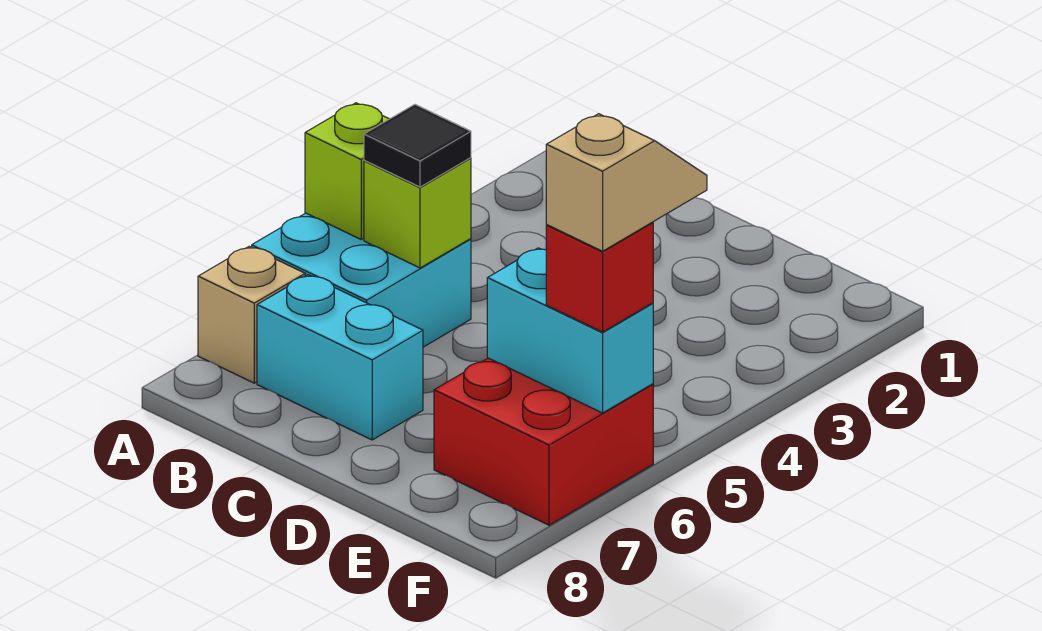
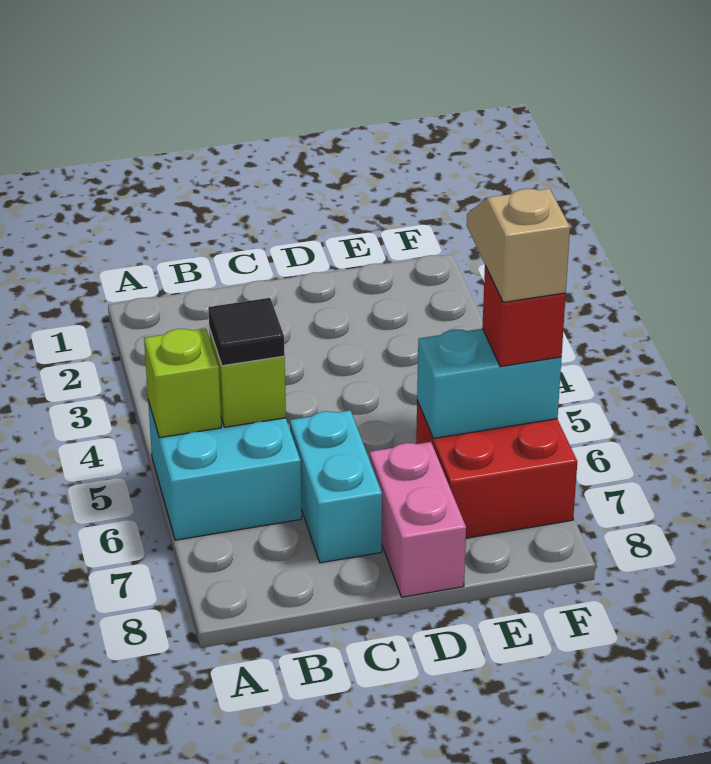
tan brick A7 level 1 -> none
cyan brick B7:C7 level 1 -> cyan brick C6:C7 level 1
none -> pink brick D7:D8 level 1

